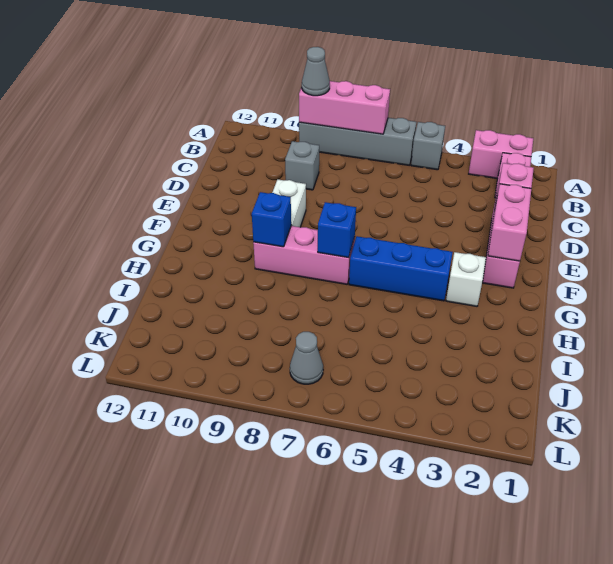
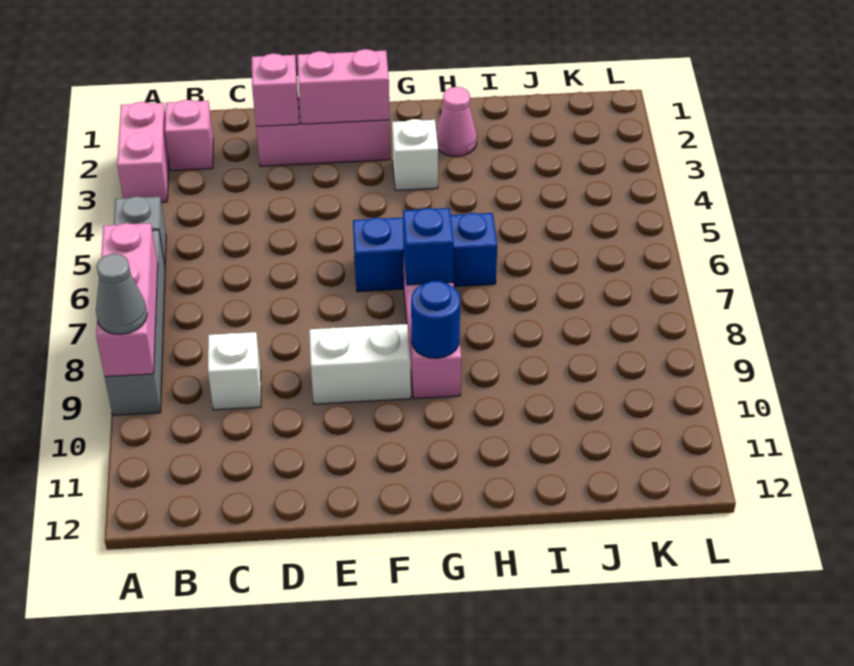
grey brick C9 level 1 -> white brick C9 level 1
blue brick G4:G6 level 1 -> blue brick F6:H6 level 1
blue brick G9 level 2 -> blue round brick G9 level 2
none -> pink cone H2 level 1
grey cone K7 level 1 -> none

